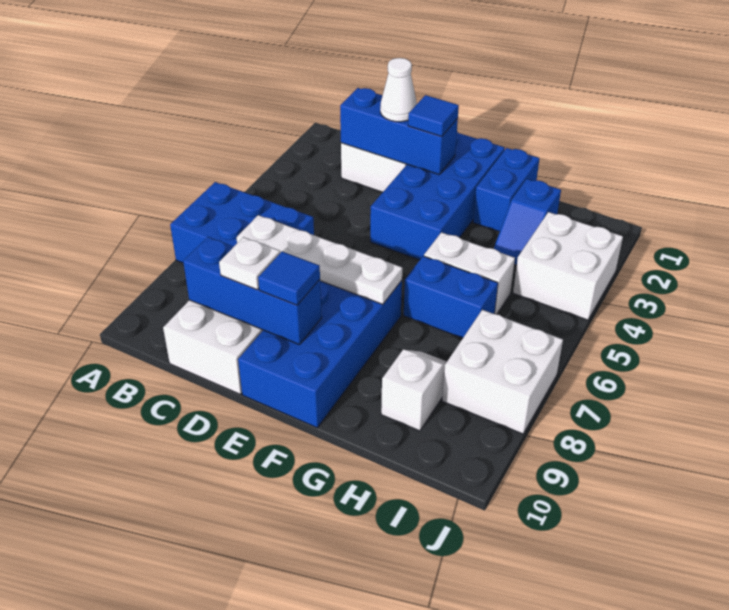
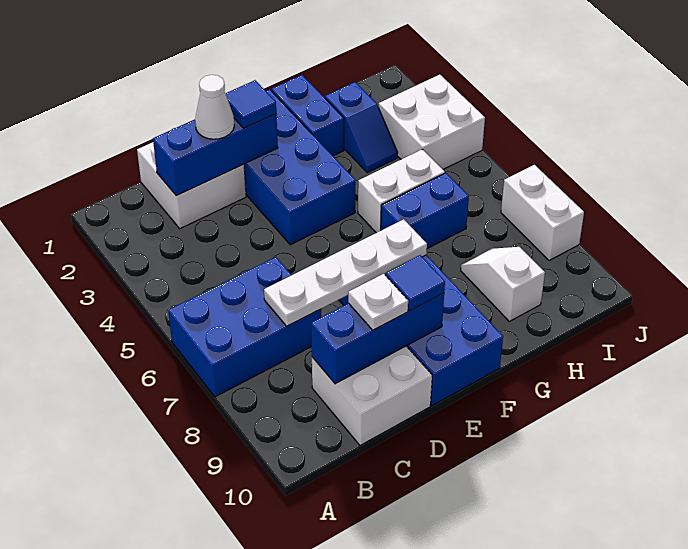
white brick I7:J8 level 1 -> white brick J7:J8 level 1

